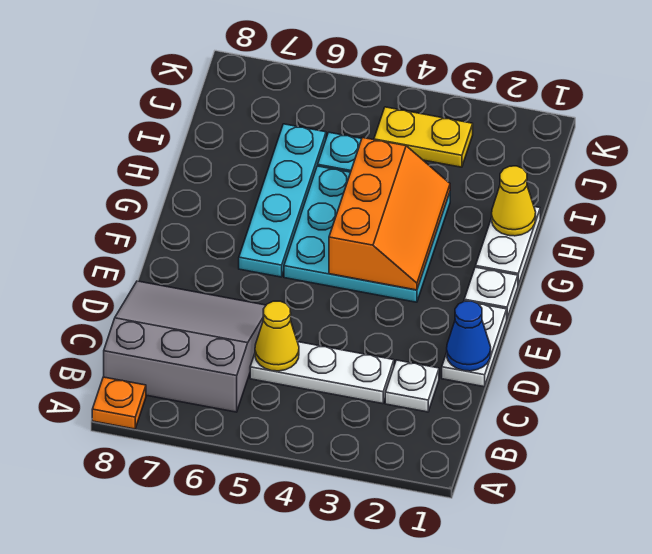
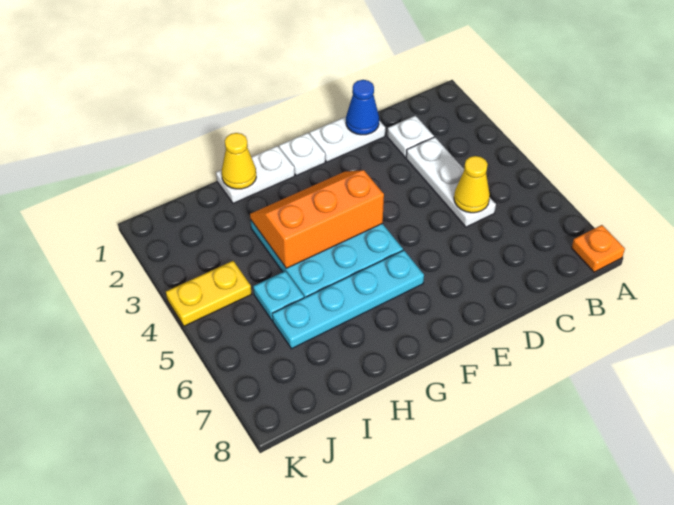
grey slope B6:D8 level 1 top B -> none
yellow plate J3:J4 level 1 -> yellow plate J4:K4 level 1

